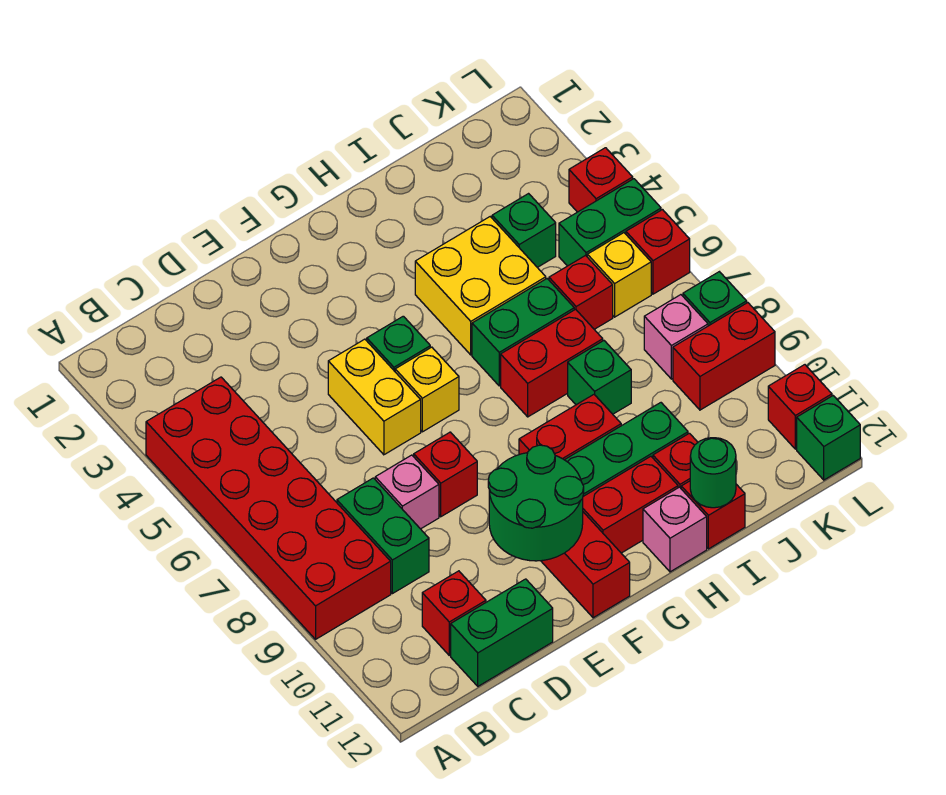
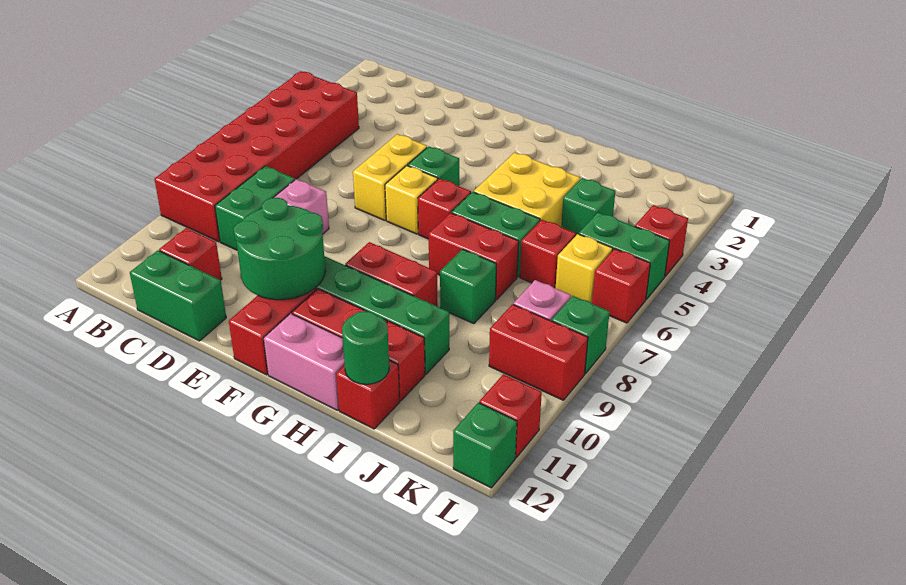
red brick E8 level 1 -> red brick G6 level 1
pink brick H12 level 1 -> pink brick G12:H12 level 1

